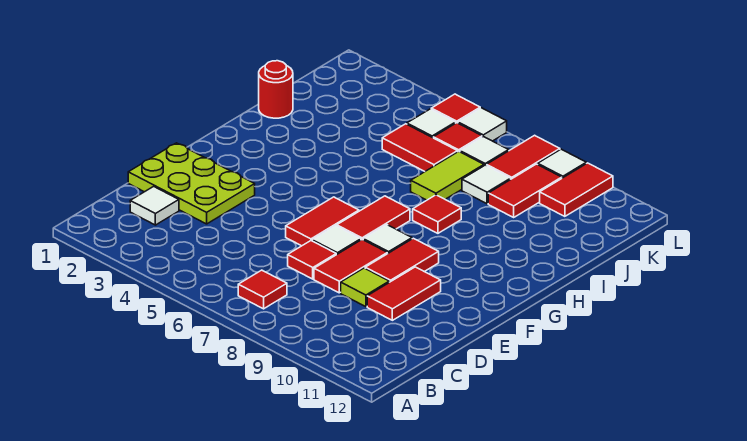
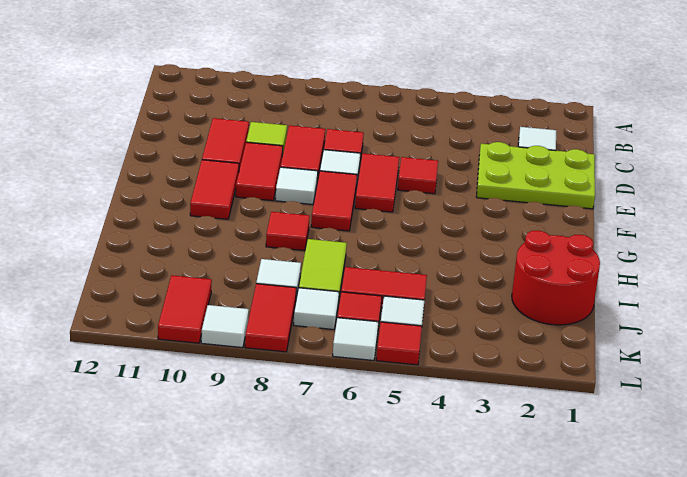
red tile B7 level 1 -> red tile E5 level 1
red round brick I1 level 1 -> red round brick I1:J2 level 1
red tile J9:K9 level 1 -> red tile F10:G10 level 1

